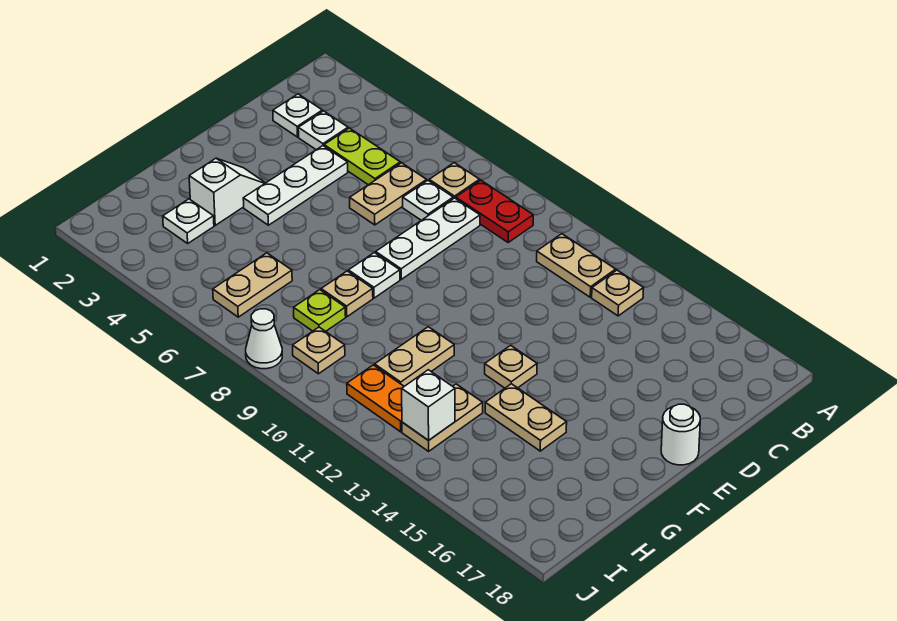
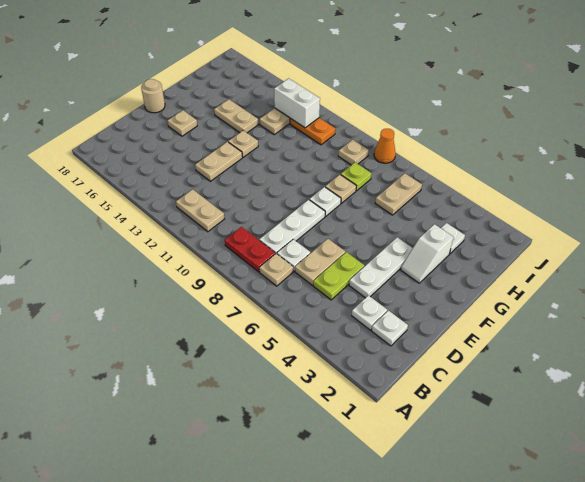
tan plate B13 level 1 -> tan plate E16 level 1
lime plate C4:C5 level 1 -> lime plate C5:D5 level 1
white round brick E18 level 1 -> tan round brick E18 level 1
tan plate G11:H11 level 1 -> tan plate D13:E13 level 1
white brick I13 level 2 -> white brick I12:I13 level 2
white cone J8 level 1 -> orange cone J8 level 1

